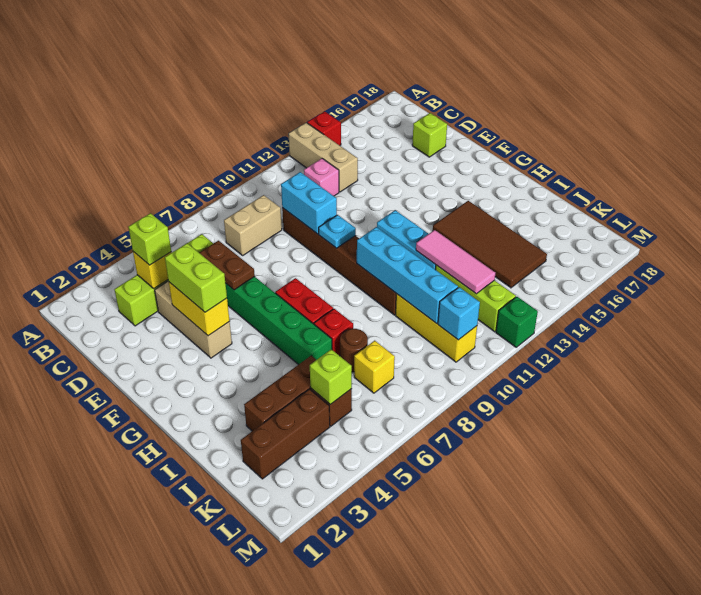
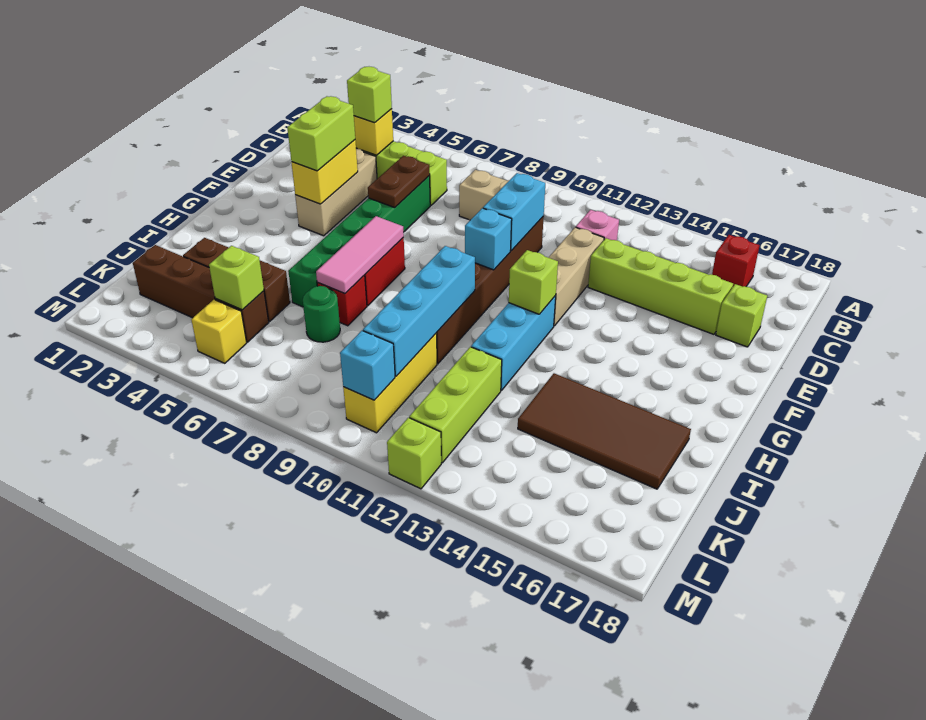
tan brick A13:C13 level 1 -> tan brick D12:F12 level 1
red brick A14 level 1 -> red brick B16 level 1
none -> lime brick D13:D16 level 1
cyan plate F10 level 2 -> cyan brick F10 level 2
none -> lime brick G12 level 2
brown tile H14:K15 level 1 -> brown tile I14:J17 level 1
pink tile I12:K12 level 2 -> pink tile G7:I7 level 2
brown round brick J7 level 1 -> green round brick J7 level 1
yellow brick K7 level 1 -> yellow brick L5 level 1
green brick M12 level 1 -> lime brick M12 level 1

